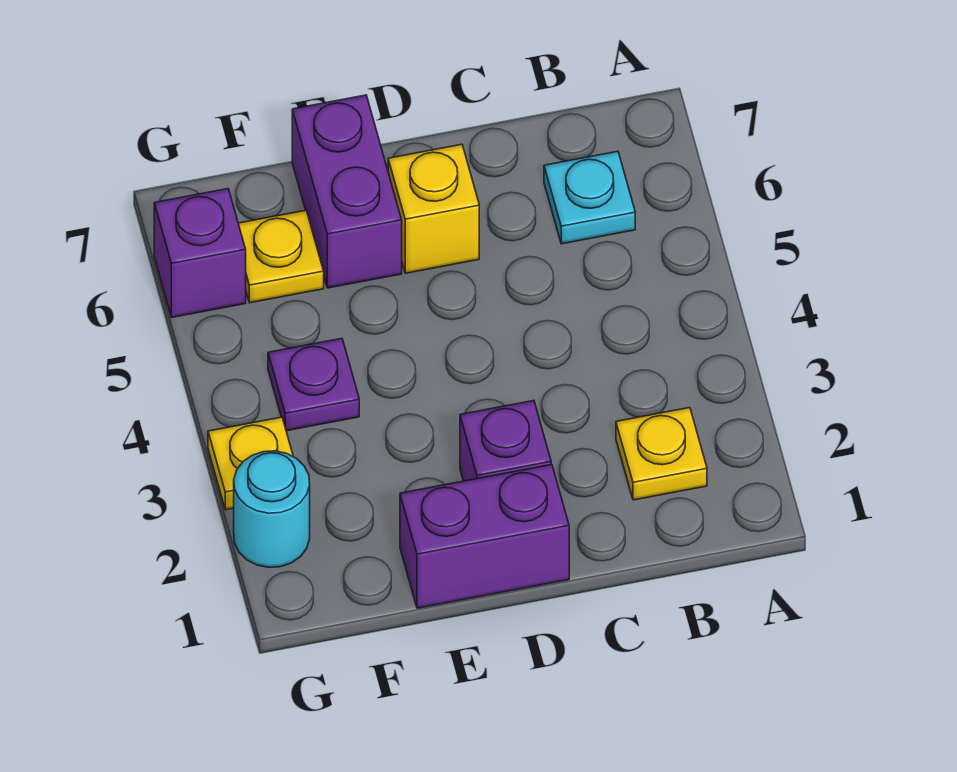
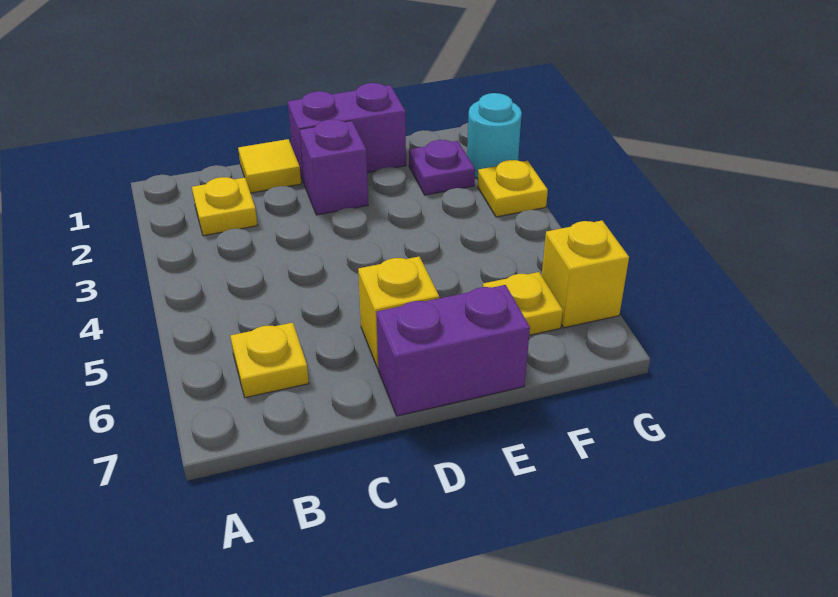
cyan plate B6 level 1 -> yellow plate B6 level 1
none -> yellow tile C1 level 1
purple brick E6:E7 level 1 -> purple brick D7:E7 level 1
purple plate F4 level 1 -> purple plate F2 level 1
purple brick G6 level 1 -> yellow brick G6 level 1

